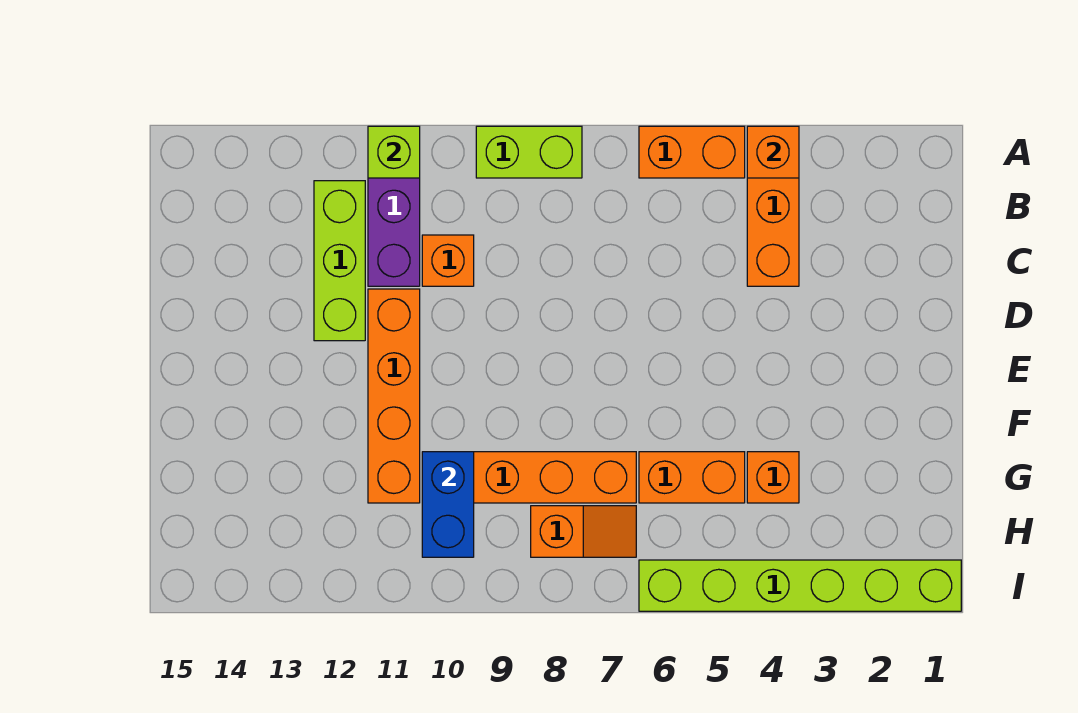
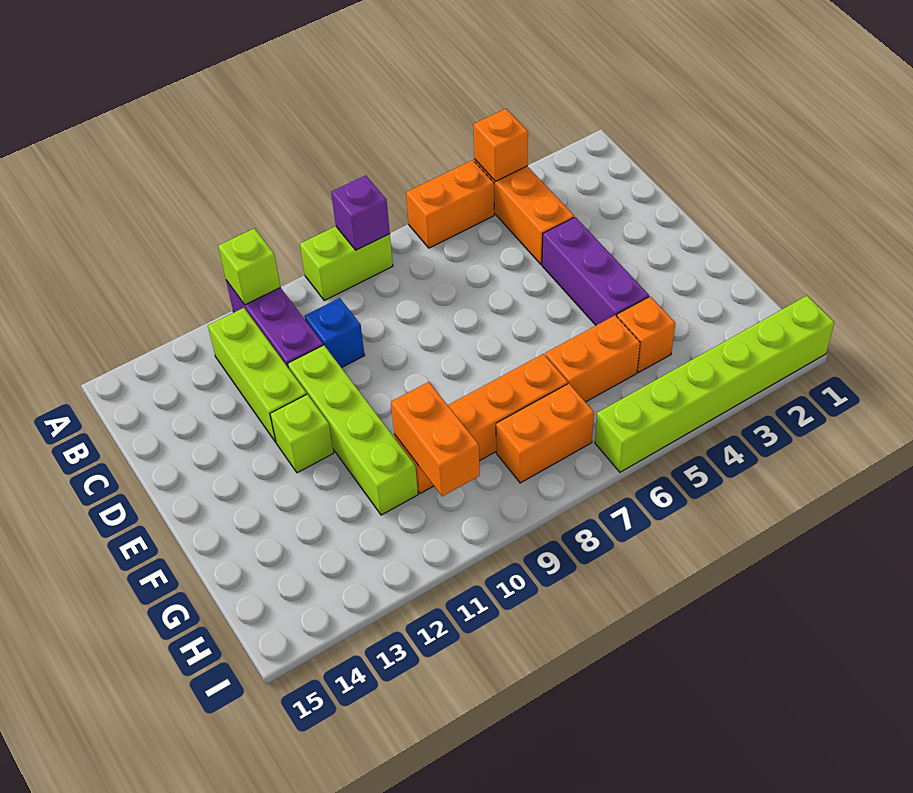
none -> purple brick A8 level 2
orange brick C10 level 1 -> blue brick C10 level 1
none -> purple brick D4:F4 level 1
orange brick D11:G11 level 1 -> lime brick D11:G11 level 1
none -> lime brick E12 level 1
blue brick G10:H10 level 2 -> orange brick G10:H10 level 2
orange slope H7:H8 level 1 top 8 -> orange brick H7:H8 level 1

